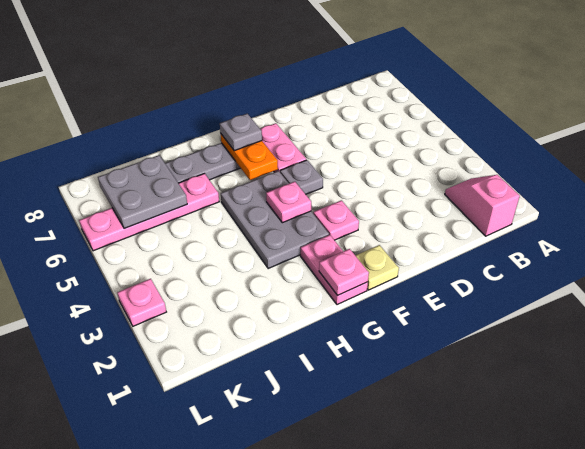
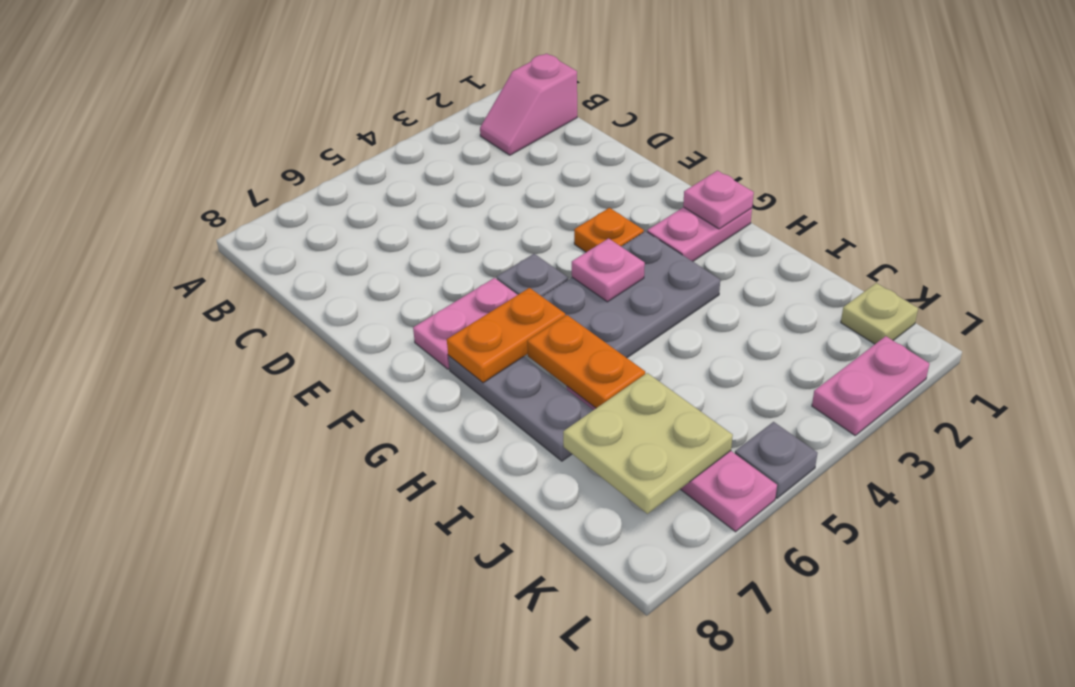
tan plate F1 level 1 -> tan plate K1 level 1
pink plate F3 level 1 -> orange plate F3 level 1
grey plate G7 level 3 -> grey plate L5 level 1
none -> orange plate H6:I6 level 2
grey plate J6:K7 level 2 -> tan plate J6:K7 level 2
pink plate L3 level 1 -> pink plate L2:L3 level 1

